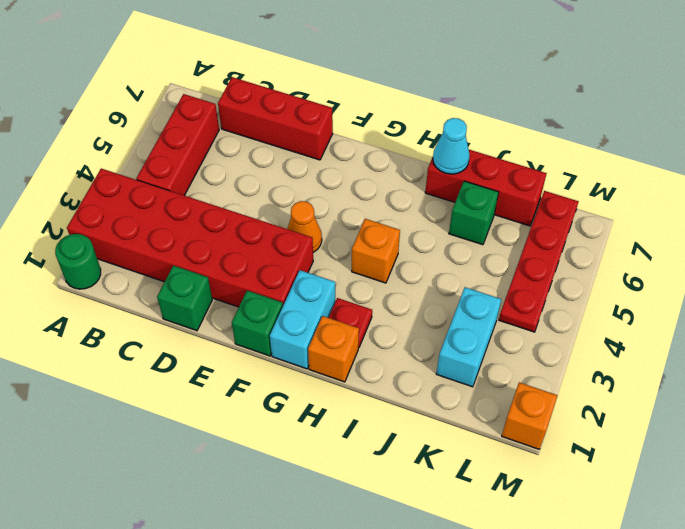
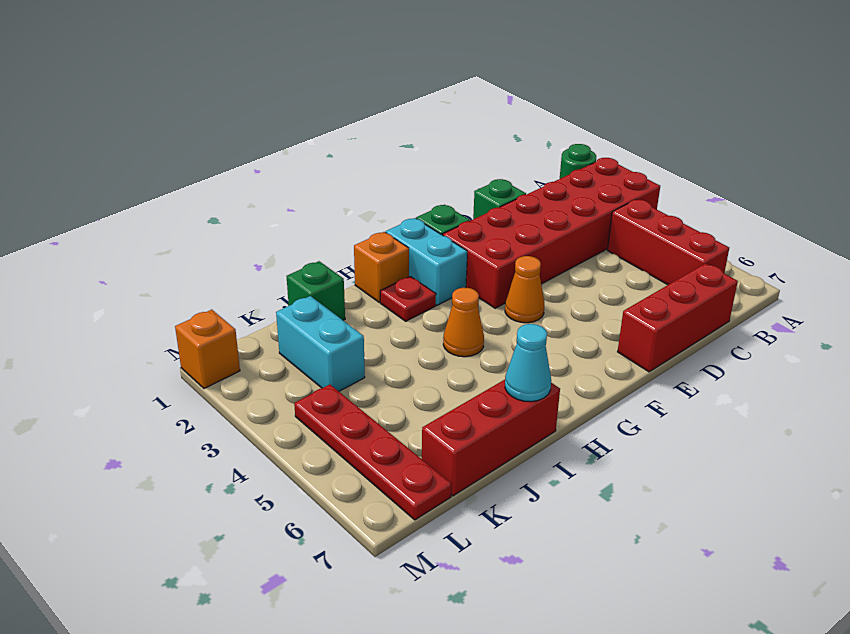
orange brick H4 level 1 -> orange cone H4 level 1
green brick J6 level 1 -> green brick J1 level 1

